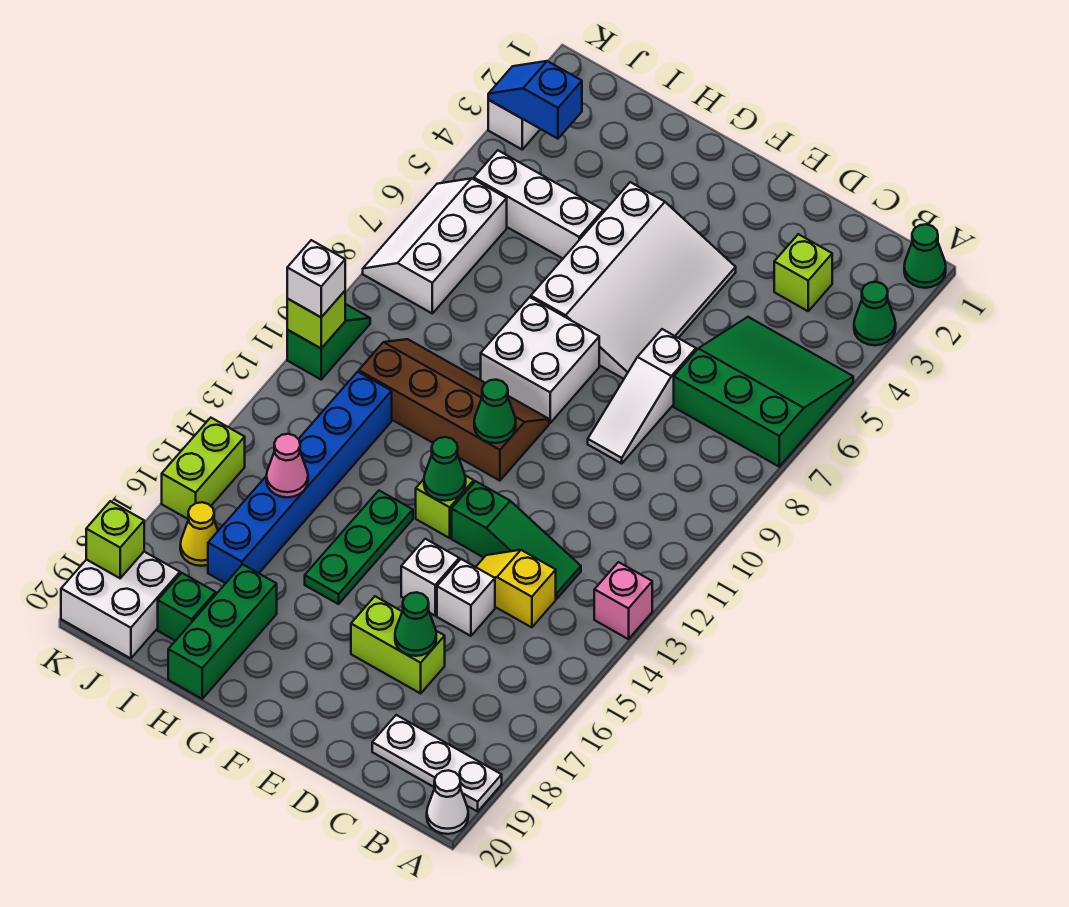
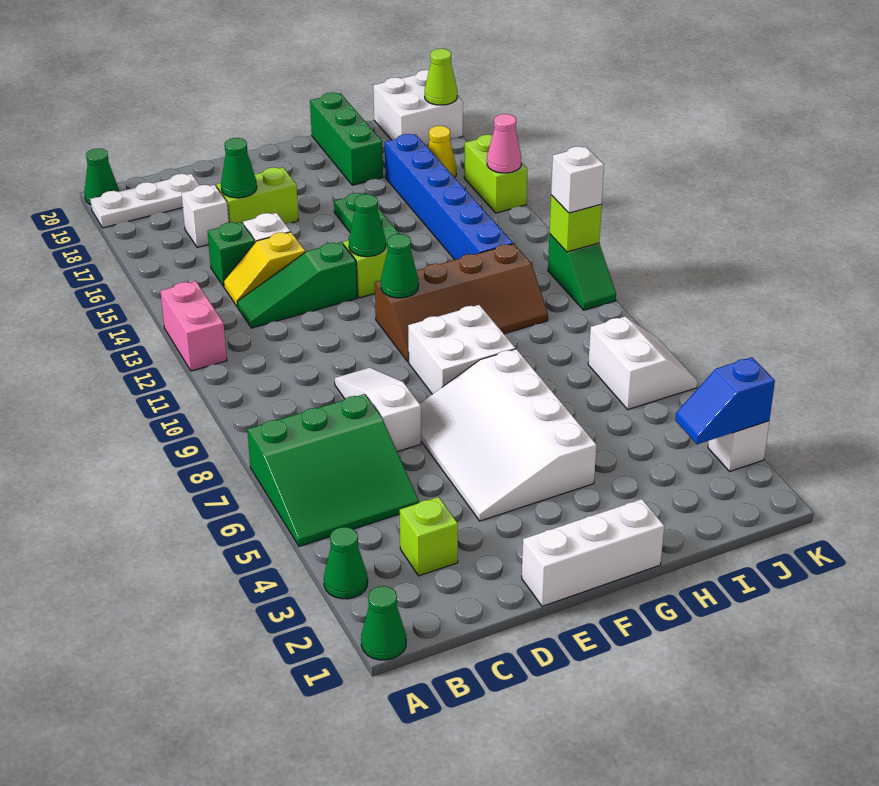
pink brick A13 level 1 -> pink brick A12:A13 level 1
white cone A20 level 1 -> green cone A20 level 1
yellow slope C14:D14 level 1 top C -> yellow slope C14:D14 level 1 top D
white brick E15 level 1 -> white brick C17 level 1
white brick H5:J5 level 1 -> white brick E1:G1 level 1
pink cone I15 level 2 -> pink cone K15 level 2
green brick I19 level 1 -> green brick C15 level 1
blue slope J3:K3 level 2 top J -> blue slope J3:K3 level 2 top K
white slope J6:K8 level 1 top J -> white slope J6:K7 level 1 top J
lime brick K19 level 2 -> lime cone K19 level 2

